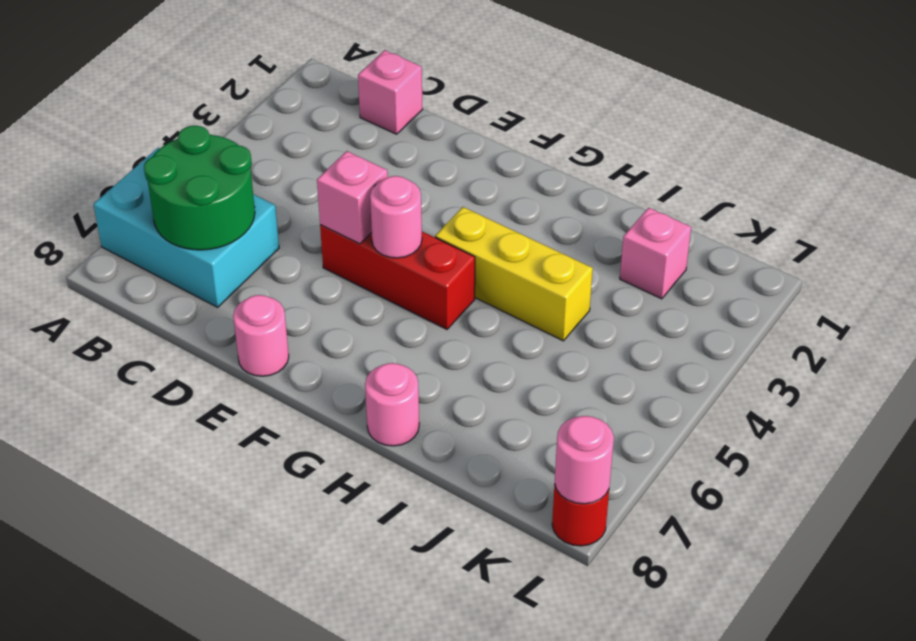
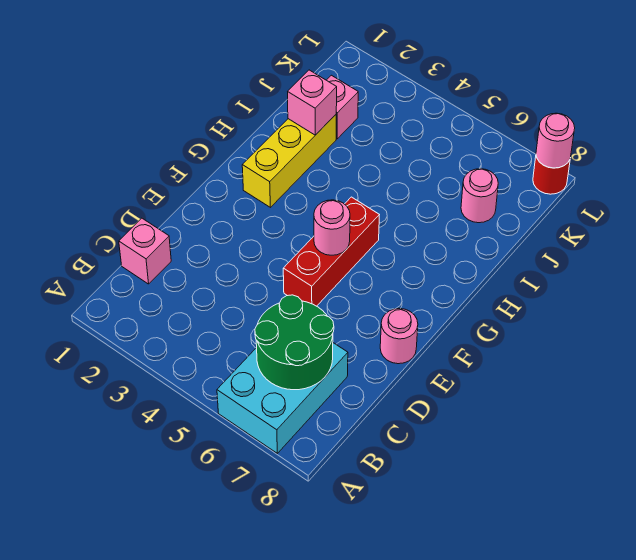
pink brick E5 level 2 -> pink brick I2 level 2
yellow brick G4:I4 level 1 -> yellow brick G2:I2 level 1
pink round brick H8 level 1 -> pink round brick J7 level 1

